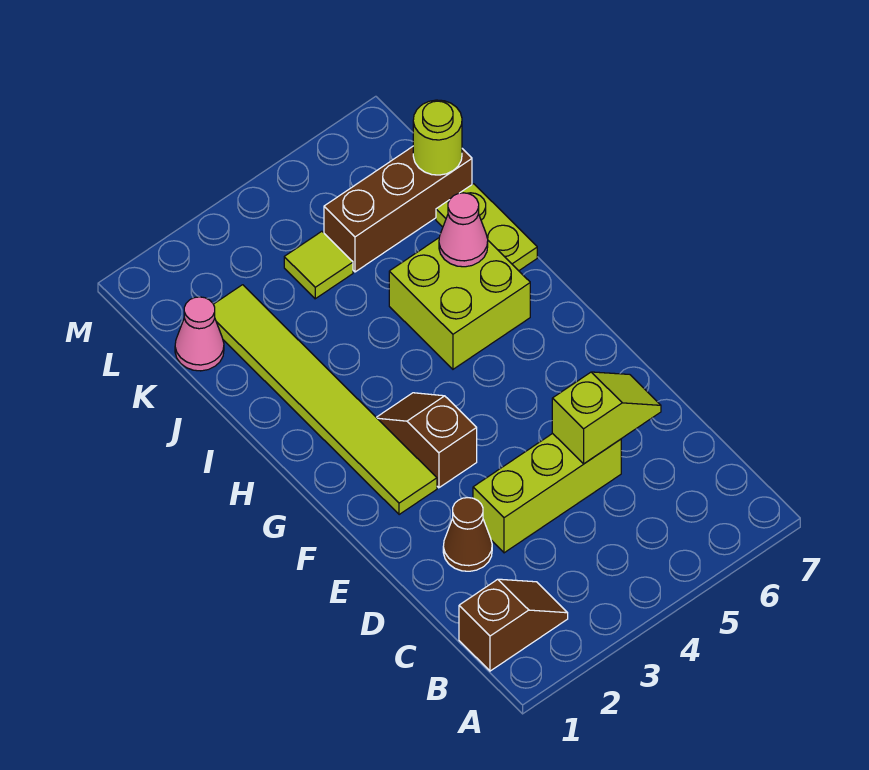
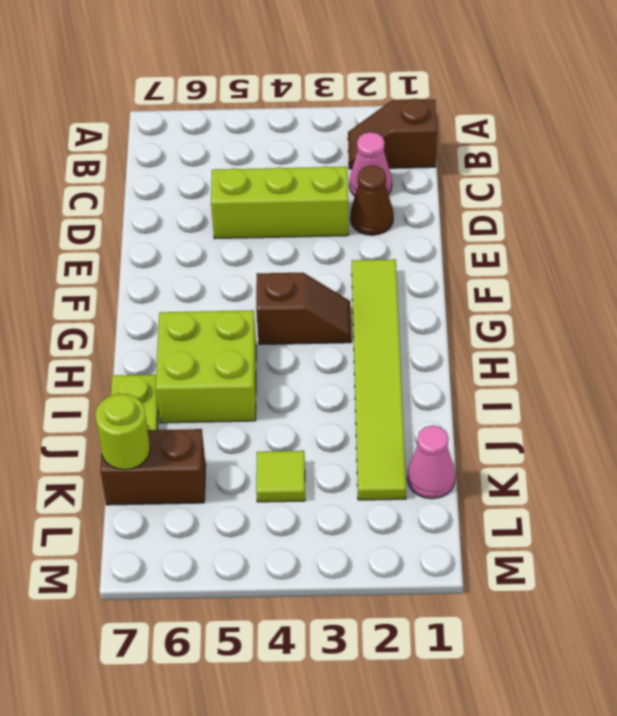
lime slope D5:D6 level 2 top 5 -> none
brown slope F3:G3 level 1 top F -> brown slope G3:G4 level 1 top 4
pink cone I6 level 2 -> pink cone C2 level 1
brown brick K5:K7 level 1 -> brown brick K6:K7 level 1

